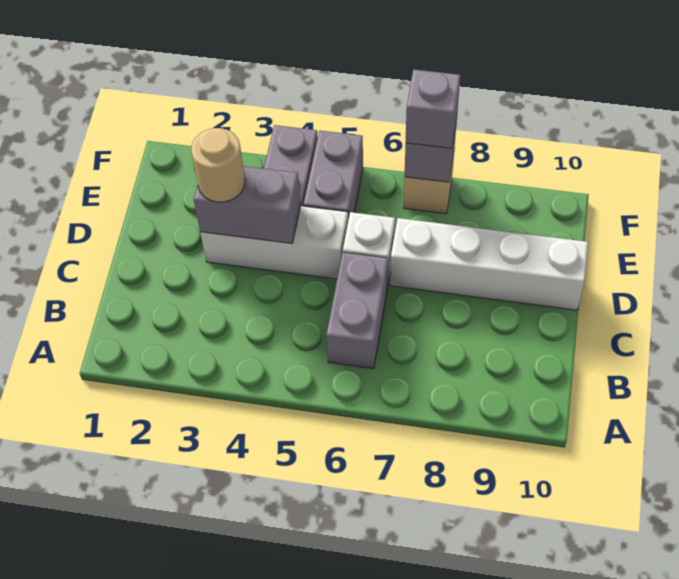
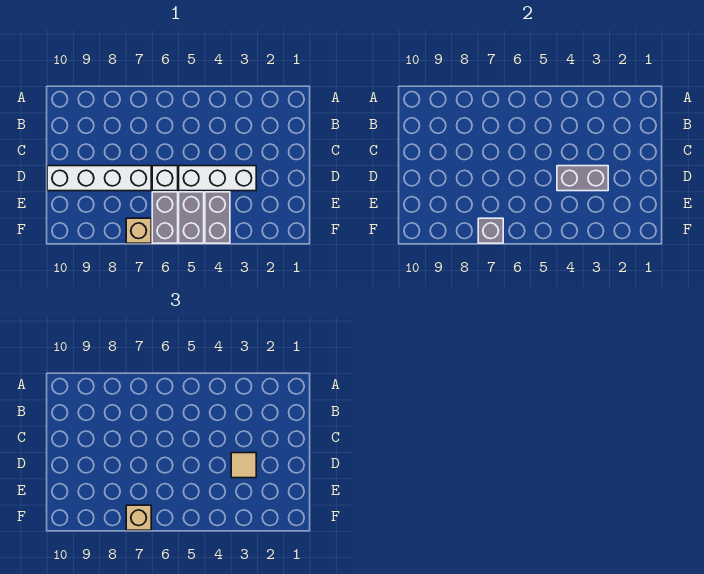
grey brick B6:C6 level 1 -> grey brick E6:F6 level 1
tan round brick D3 level 3 -> tan tile D3 level 3
grey brick F7 level 3 -> tan brick F7 level 3

